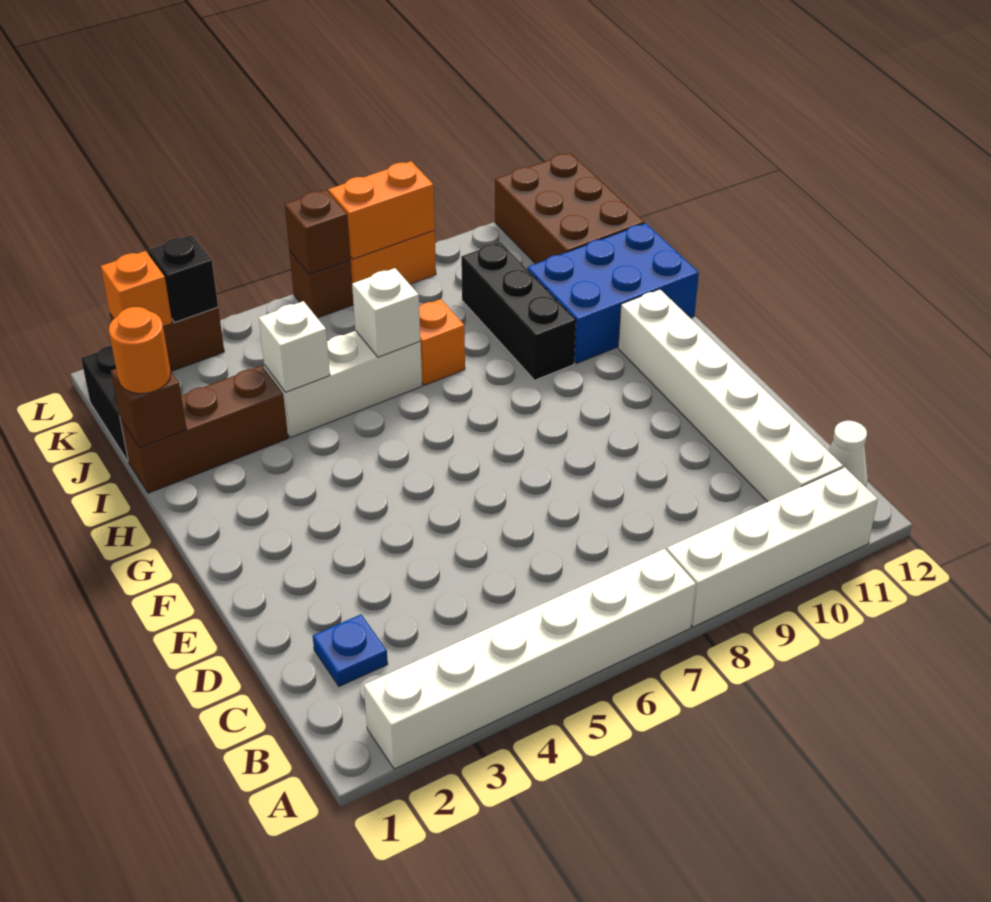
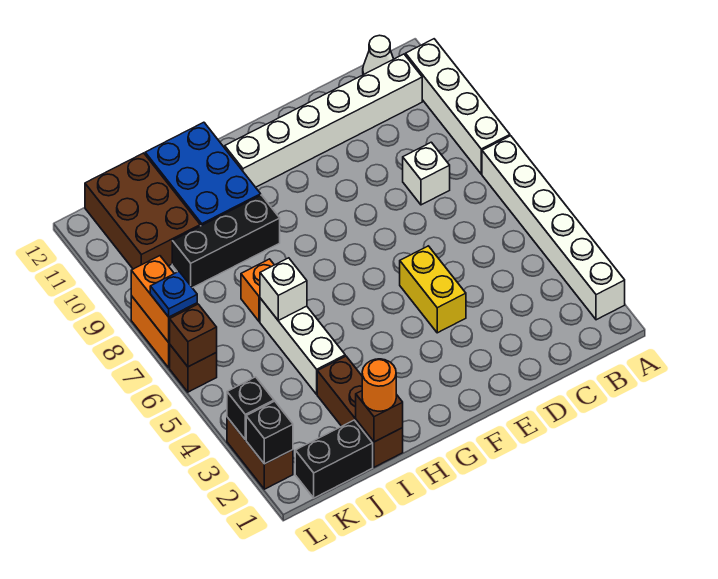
blue plate C2 level 1 -> blue plate L7 level 3
none -> yellow brick E4:E5 level 1
white brick I4 level 2 -> white brick C8 level 1
brown brick J11:L12 level 1 -> brown brick J10:K12 level 1
orange brick L2 level 2 -> black brick L2 level 2

